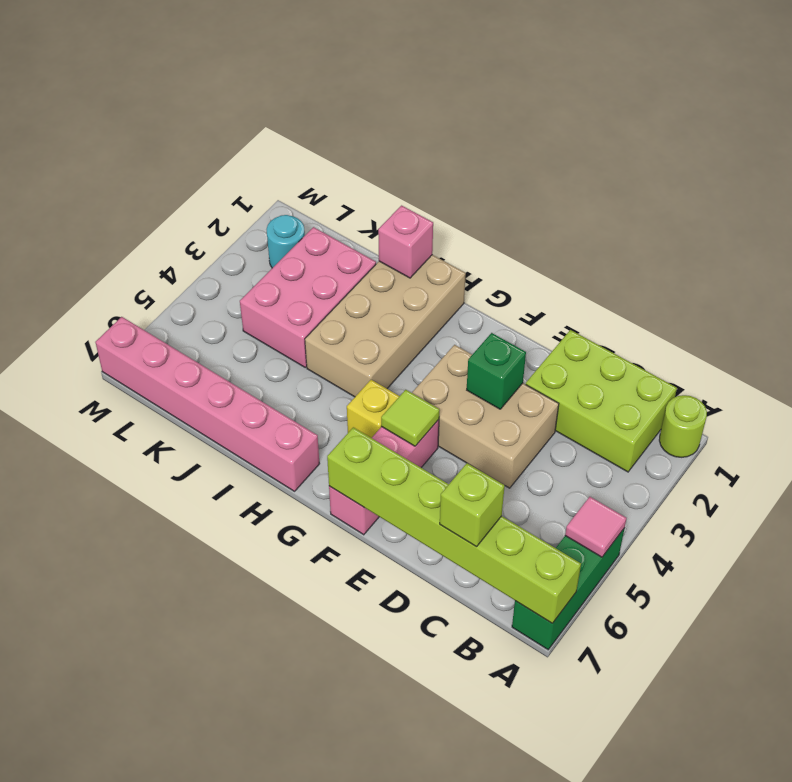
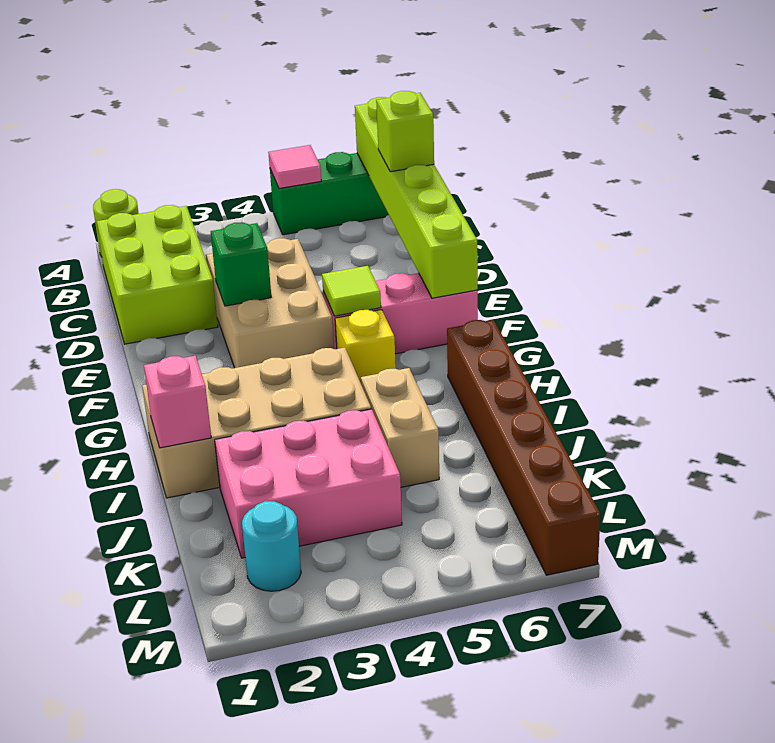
pink brick H7:M7 level 1 -> brown brick H7:M7 level 1
none -> tan brick I5:J5 level 1

